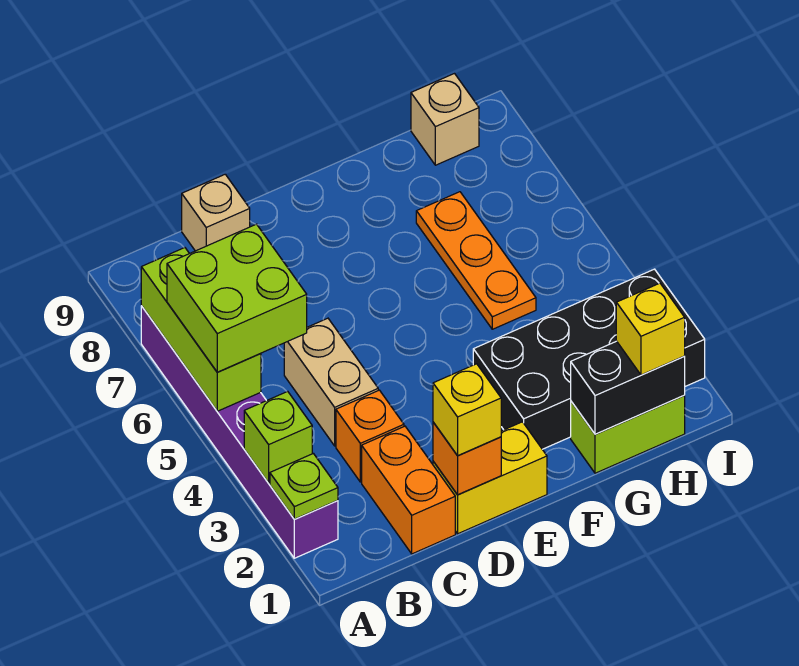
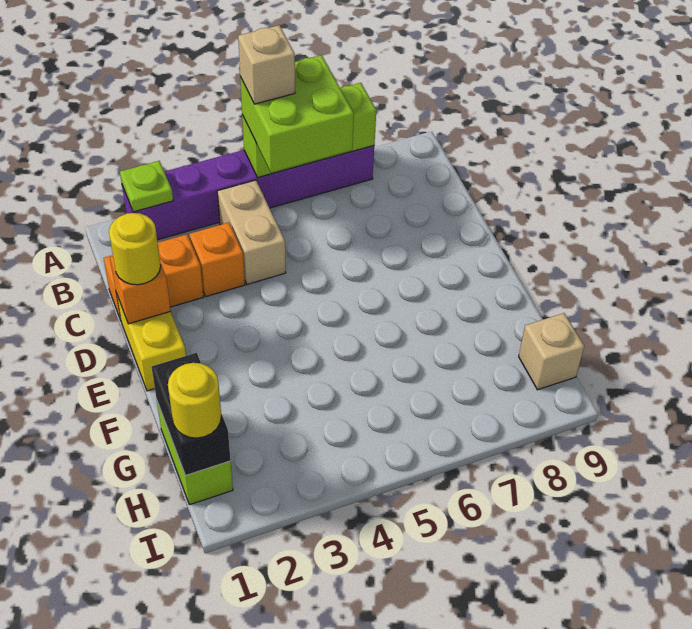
lime brick A3 level 2 -> none
tan brick C4:C5 level 1 -> tan brick B4:C4 level 1
tan brick C9 level 1 -> tan brick A5 level 4
yellow brick D1 level 3 -> yellow round brick D1 level 3
black brick F2:I3 level 1 -> none
orange plate G5:G7 level 1 -> none
yellow brick H1 level 3 -> yellow round brick H1 level 3

